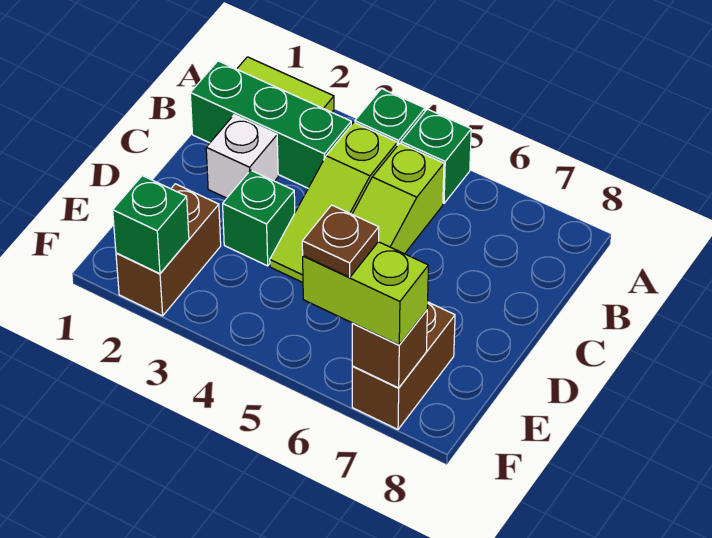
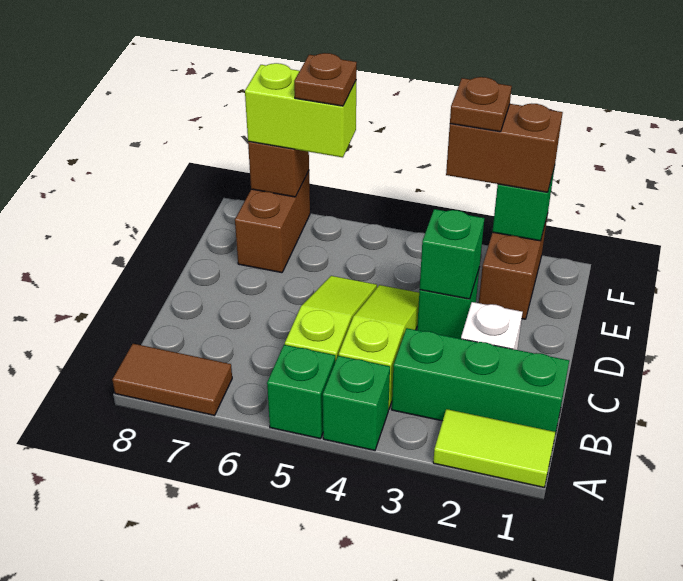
none -> brown tile A7:A8 level 1
none -> green brick D3 level 2
none -> brown brick F2:F3 level 3
none -> brown plate F3 level 4

